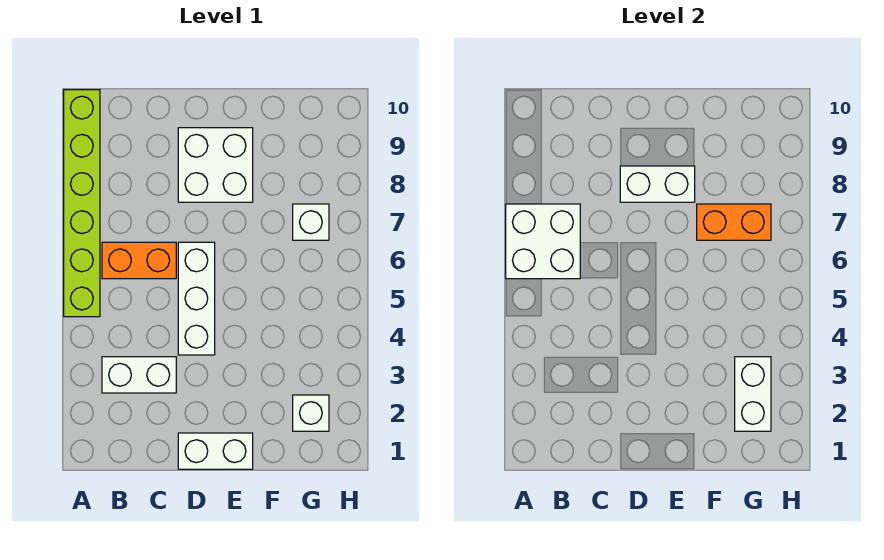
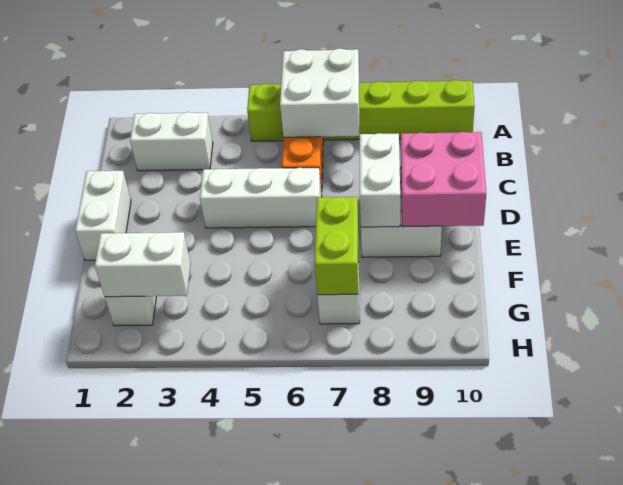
white brick B3:C3 level 1 -> white brick B2:B3 level 1
none -> pink brick D9:E10 level 2
orange brick F7:G7 level 2 -> lime brick F7:G7 level 2

